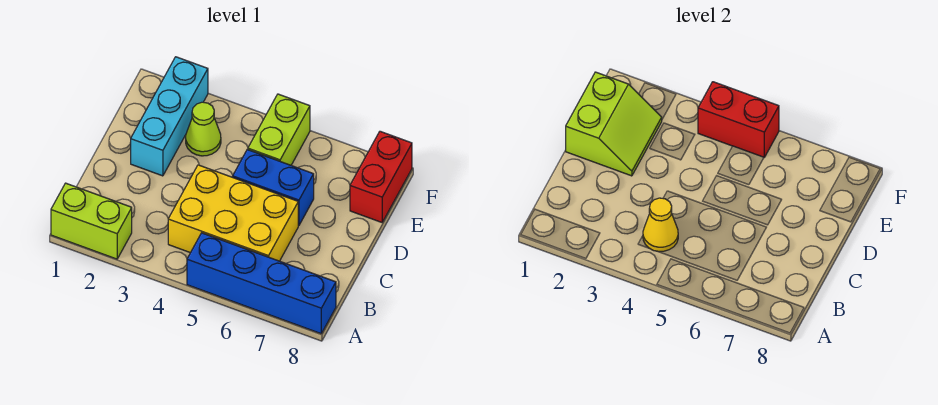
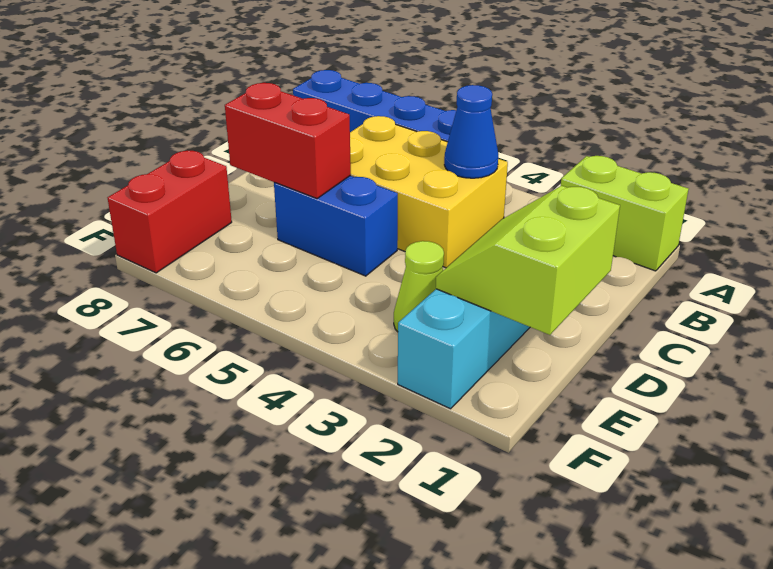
yellow cone B4 level 2 -> blue cone B4 level 2
lime brick E5:F5 level 1 -> none
red brick F4:F5 level 2 -> red brick D6:D7 level 2

